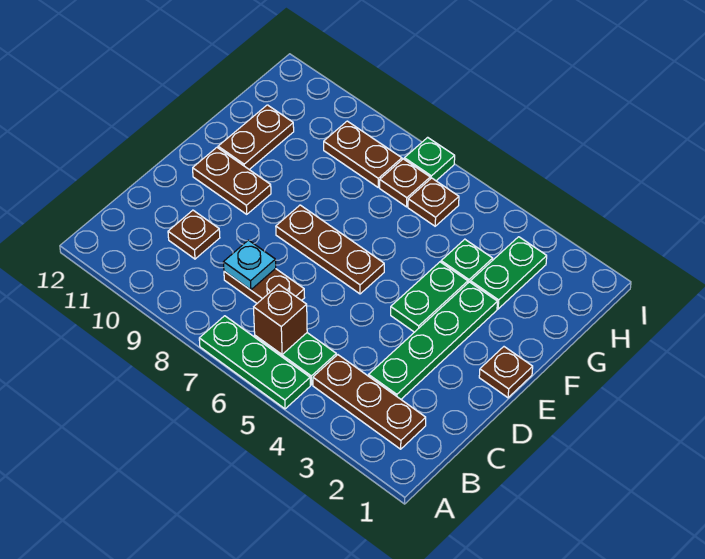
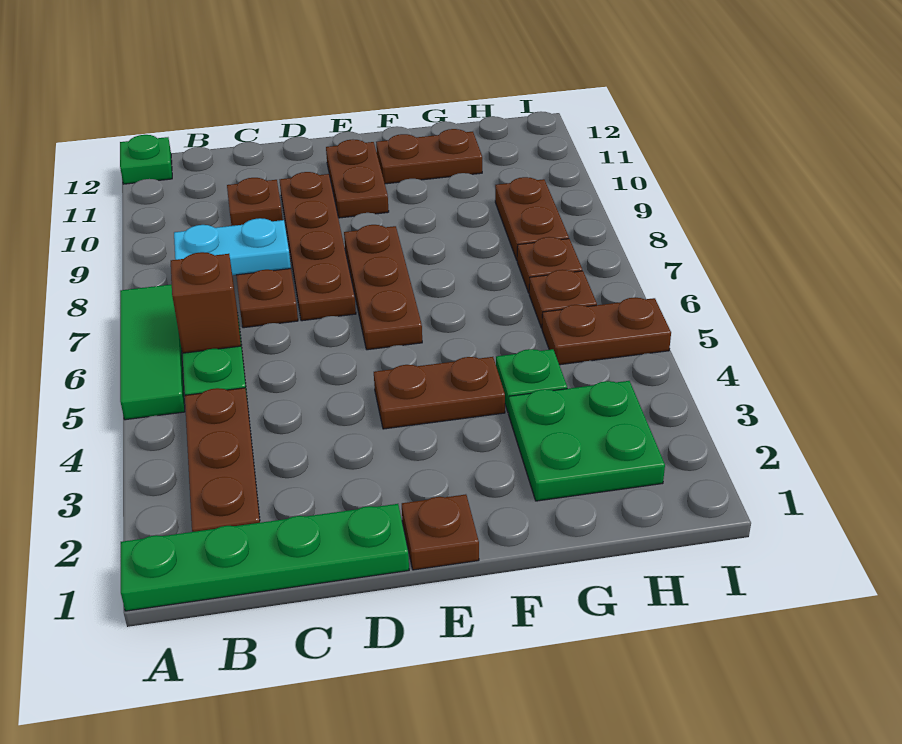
green plate A5:A7 level 1 -> green tile A5:A7 level 1
green plate C3:F3 level 1 -> green plate A1:D1 level 1
cyan plate C8 level 2 -> cyan plate B8:C8 level 2
none -> brown plate D7:D10 level 1
green plate E4:F4 level 1 -> brown plate E4:F4 level 1
green plate G3:H3 level 1 -> green plate G2:H3 level 1
none -> brown plate H5:I5 level 1
green plate I7 level 1 -> green plate A12 level 1

